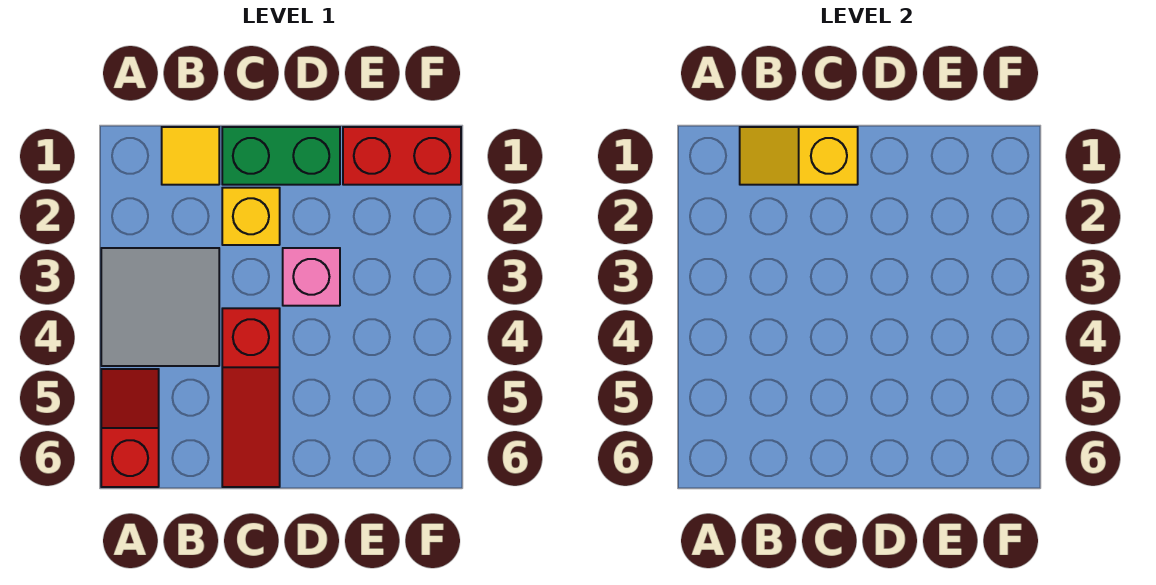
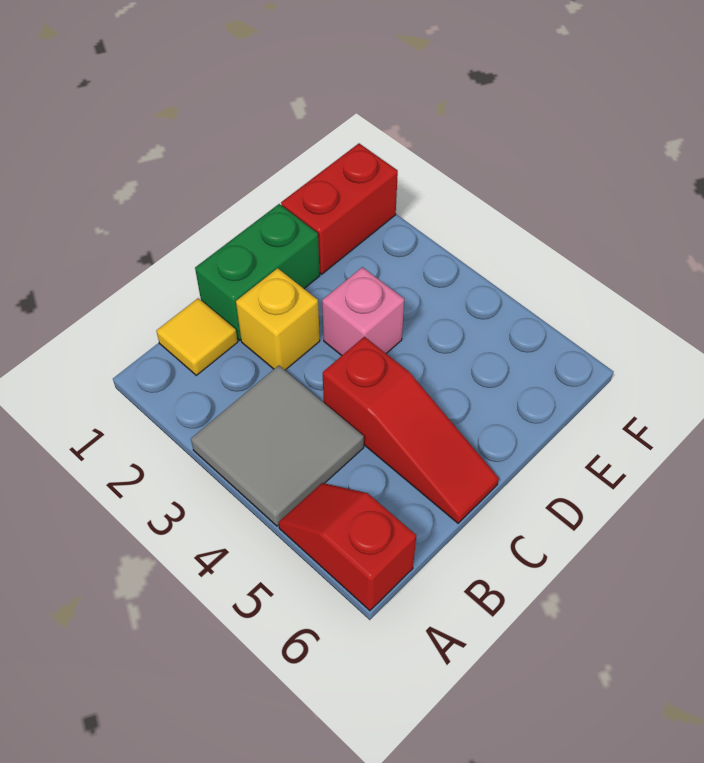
yellow slope B1:C1 level 2 top C -> none

